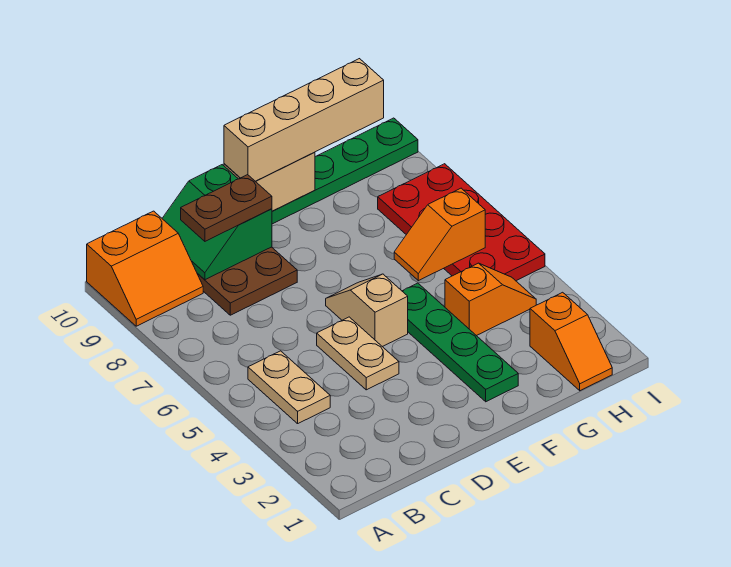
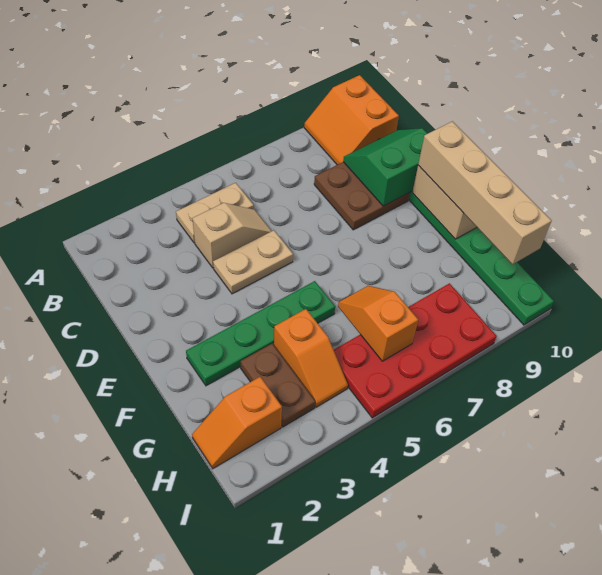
brown plate C9:D9 level 3 -> brown plate G3:H3 level 1
tan slope E5:E6 level 1 top 5 -> tan slope C4:C5 level 1 top 4

